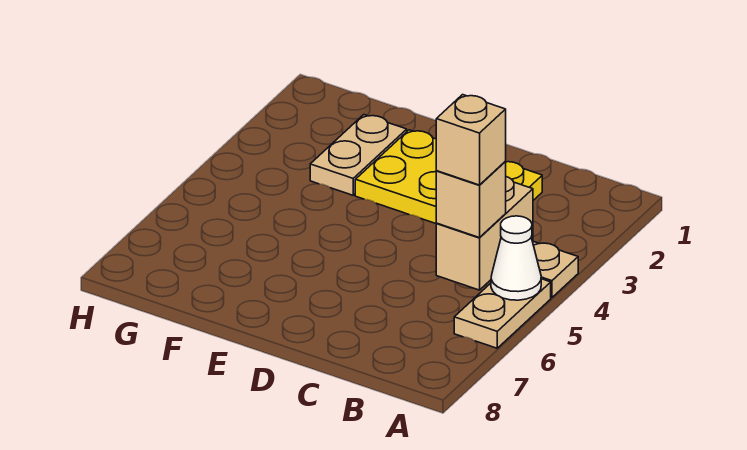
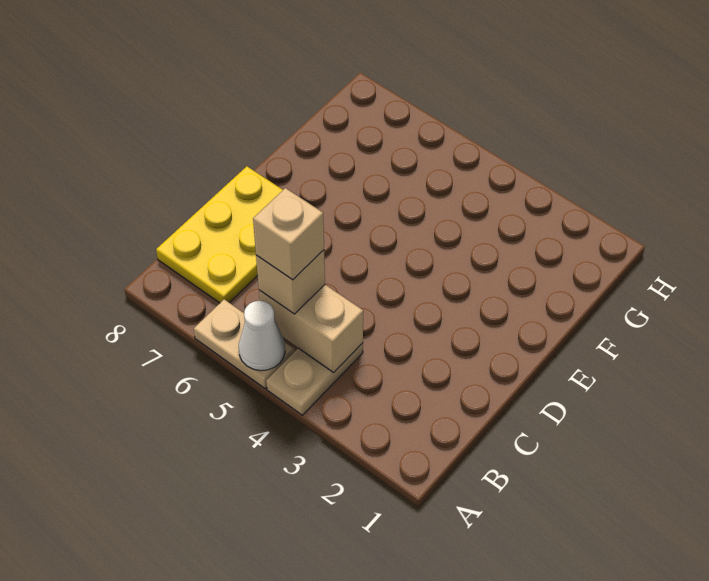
yellow plate C2:E3 level 1 -> yellow plate B7:D8 level 1
tan plate F2:F3 level 1 -> none

